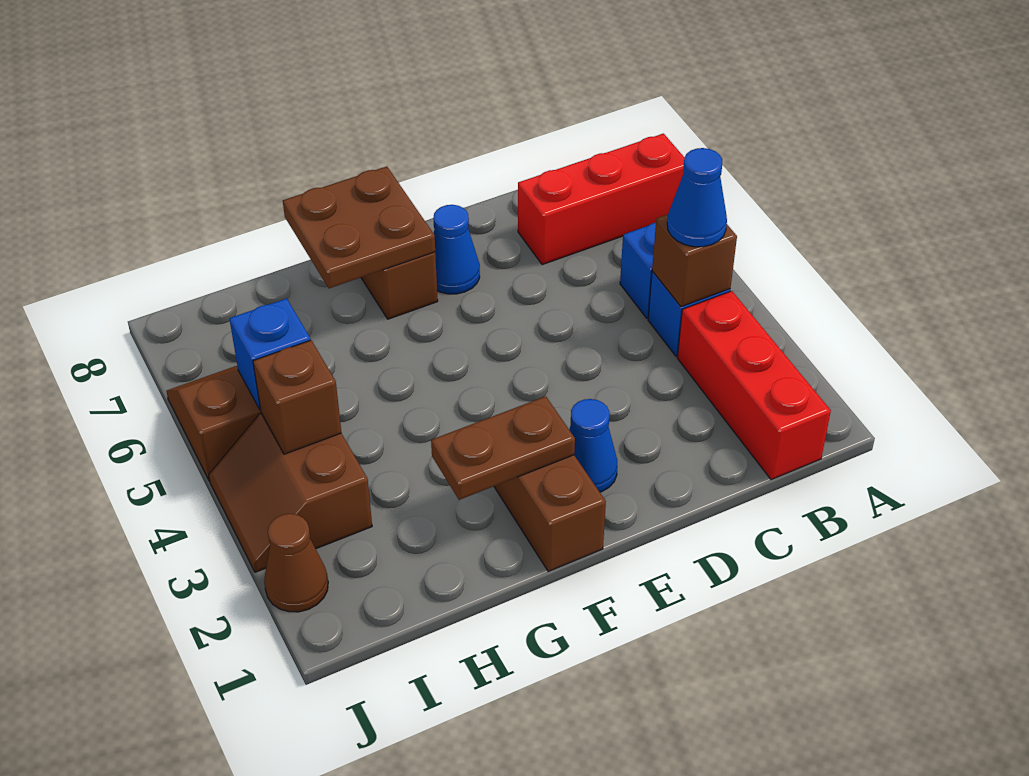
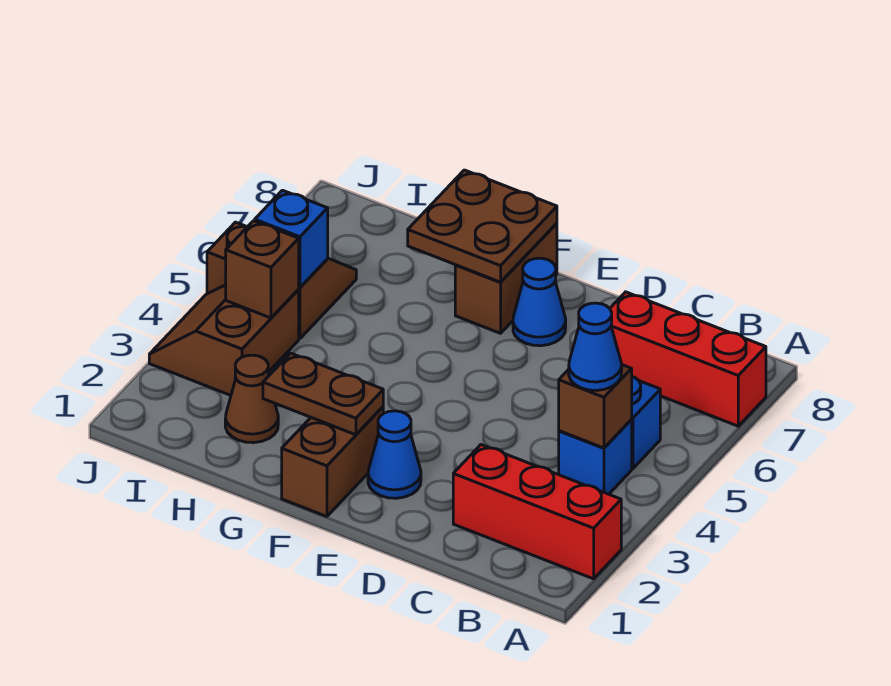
red brick B1:B3 level 1 -> red brick A2:C2 level 1
brown cone J2 level 1 -> brown cone H2 level 1

